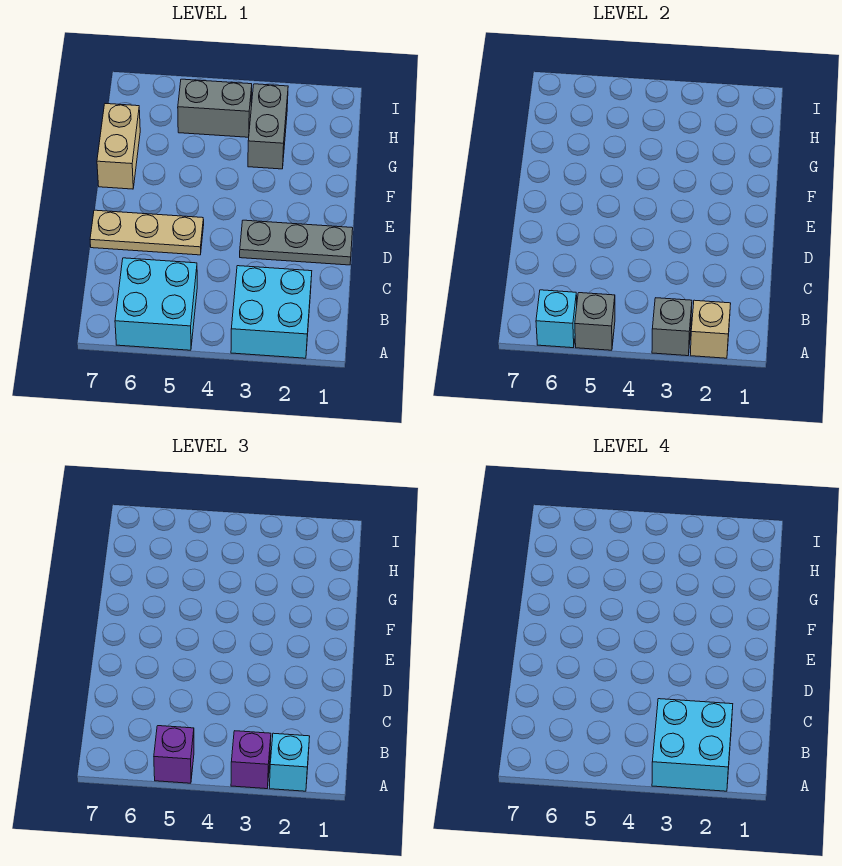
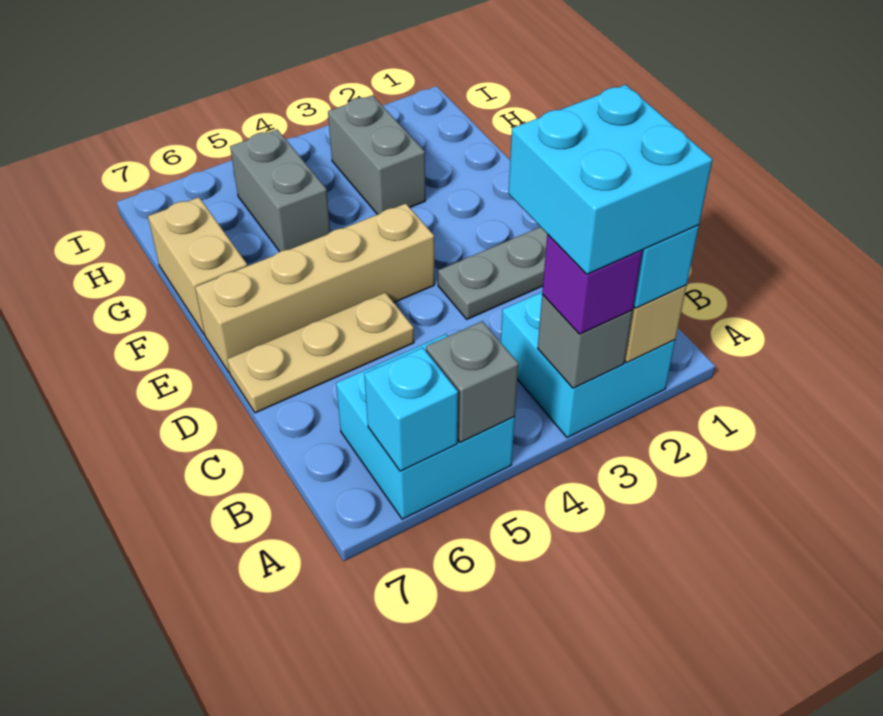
purple brick A5 level 3 -> none
none -> tan brick E4:E7 level 1
grey brick H4:H5 level 1 -> grey brick G5:H5 level 1

